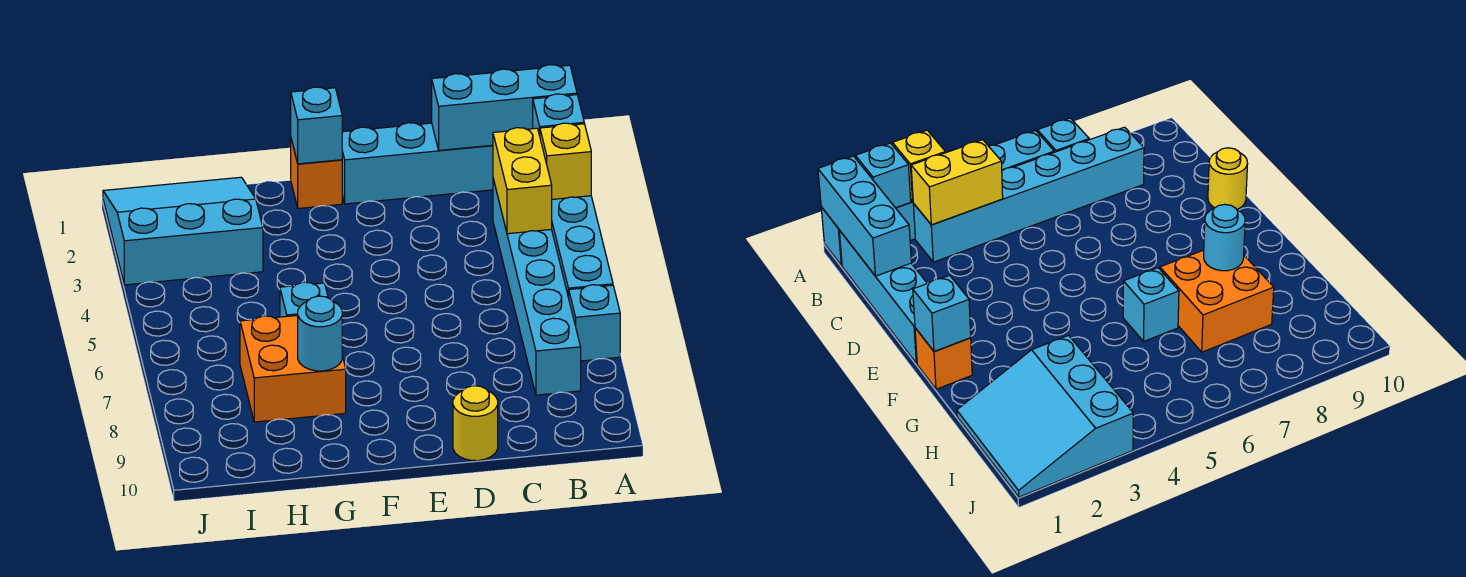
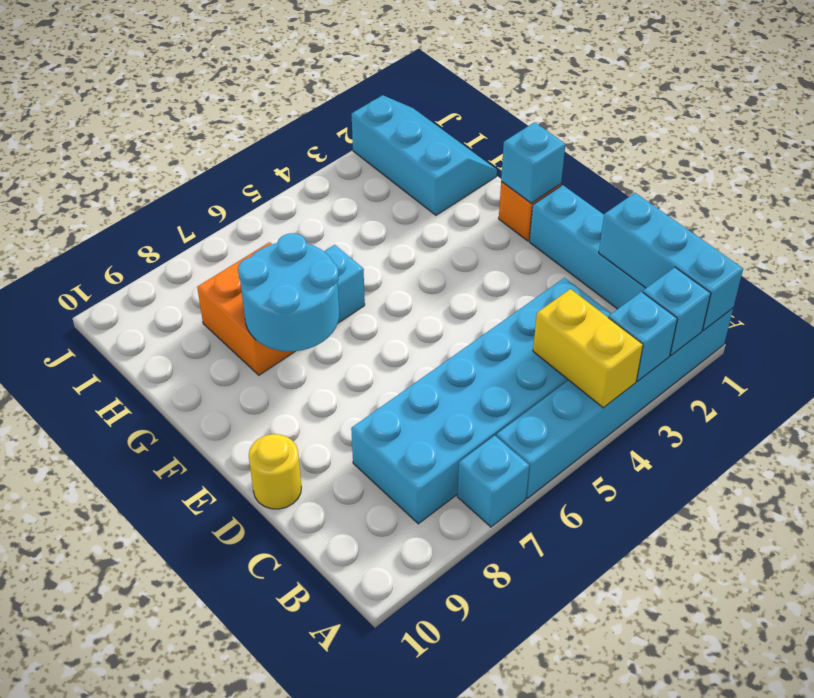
yellow brick A3 level 2 -> cyan brick A3 level 2
cyan brick B3:B8 level 1 -> cyan brick B3:C8 level 1
yellow brick B3:B4 level 2 -> yellow brick A4:B4 level 2
cyan round brick G8 level 2 -> cyan round brick F7:G8 level 2
cyan slope H1:J3 level 1 top 3 -> cyan slope H1:J2 level 1 top 2

